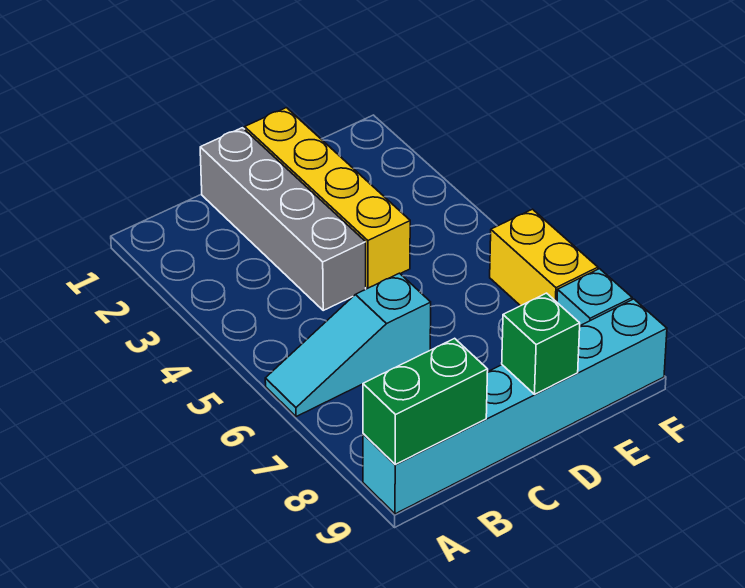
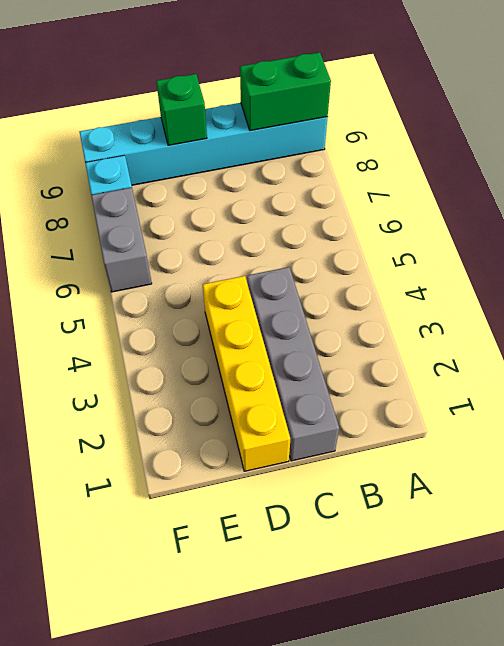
cyan slope A6:C6 level 1 top C -> none
yellow brick F6:F7 level 1 -> grey brick F6:F7 level 1

